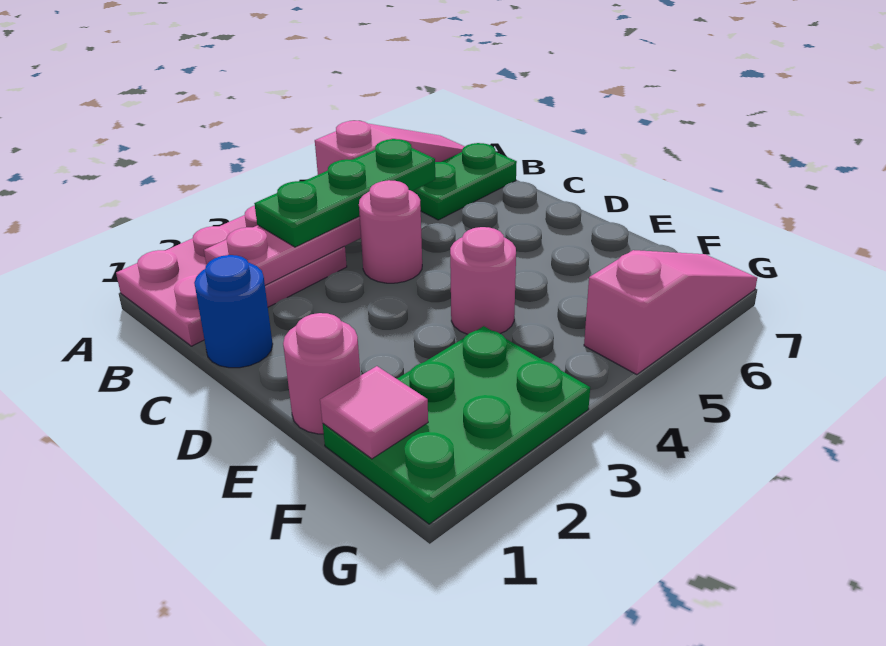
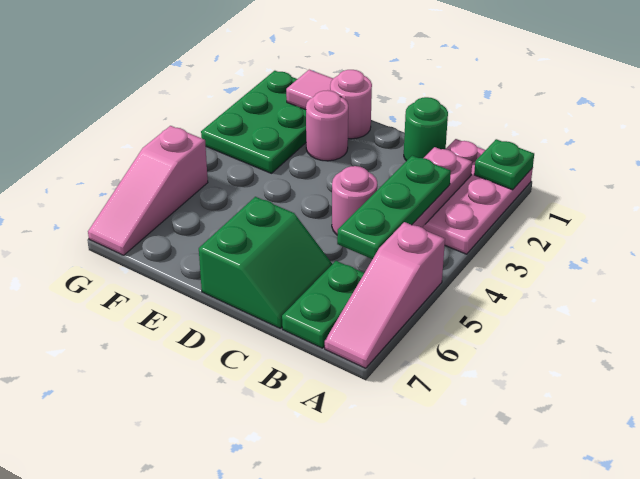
none -> green plate A1 level 2
blue round brick C1 level 1 -> green round brick C1 level 1
none -> green slope C6:D7 level 1 top D
pink round brick E4 level 1 -> pink round brick E2 level 1

